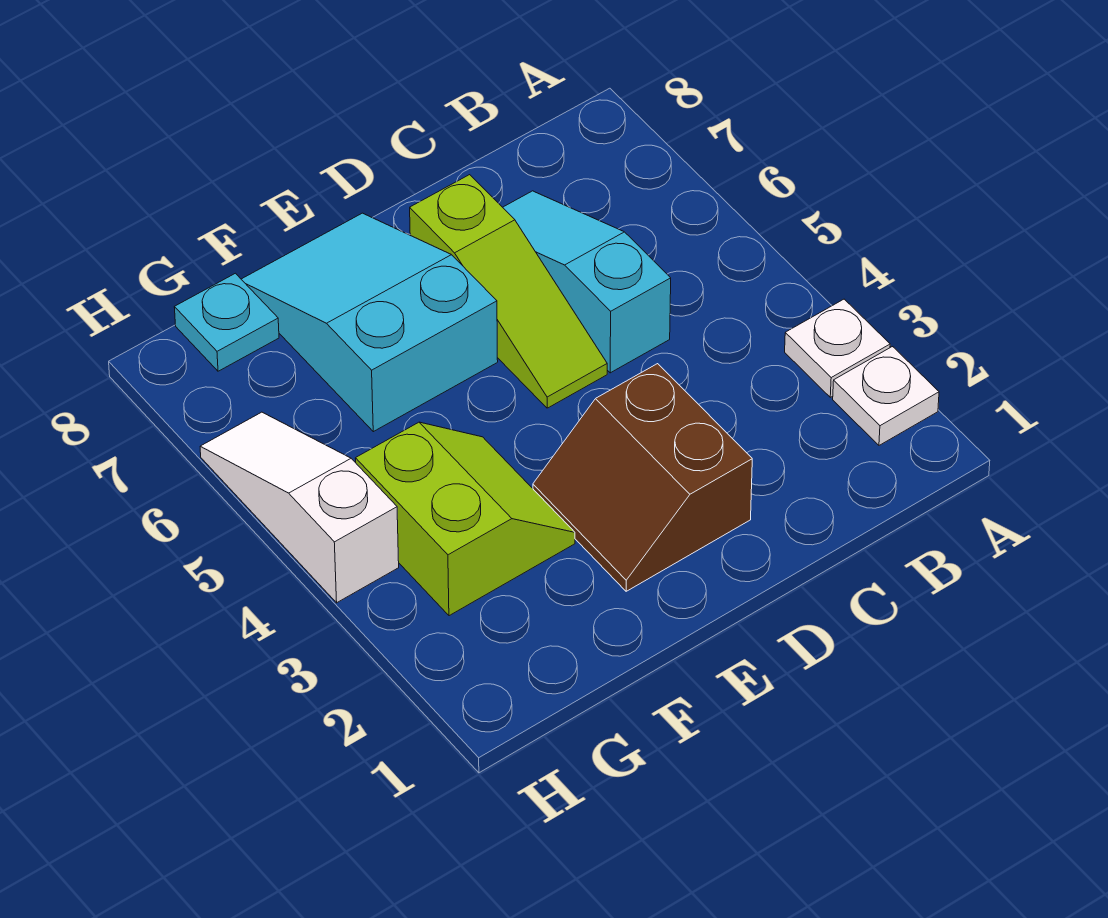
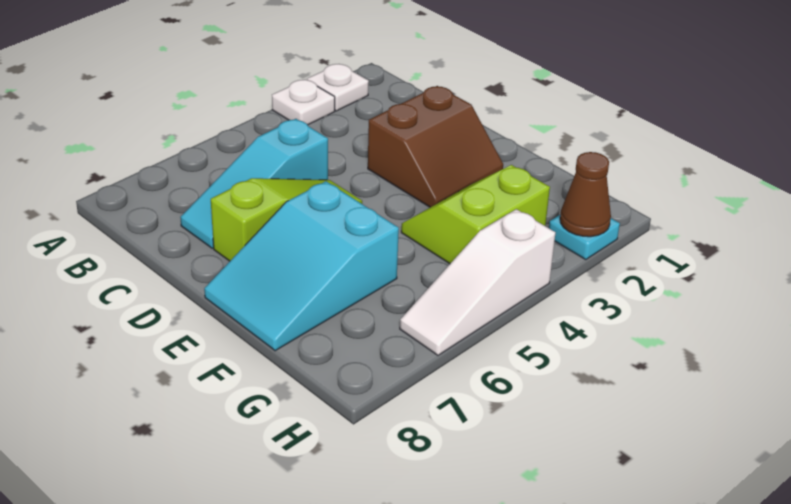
cyan plate G8 level 1 -> cyan plate H2 level 1
none -> brown cone H2 level 2

